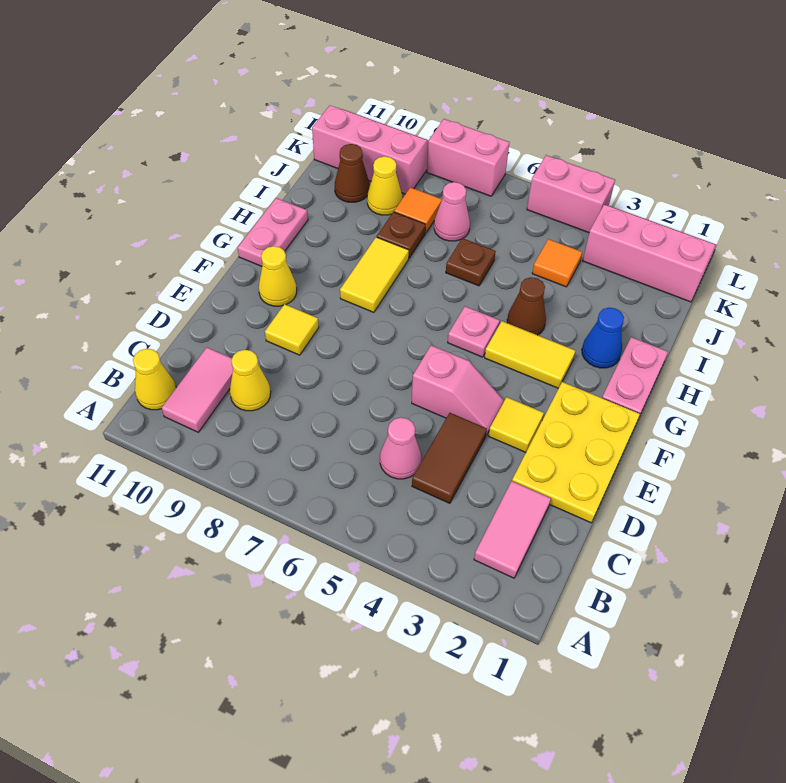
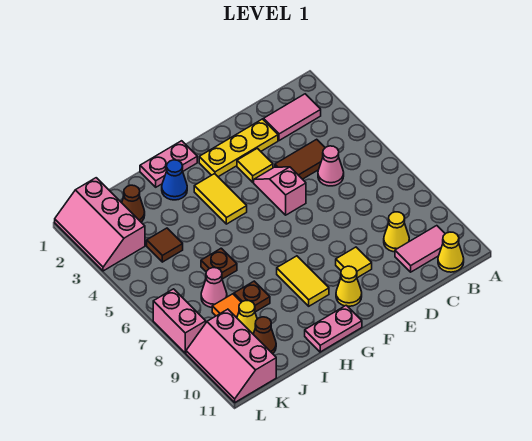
yellow plate D1:F2 level 1 -> yellow plate D2:F2 level 1
pink plate G5 level 1 -> none
yellow tile G8:H8 level 1 -> yellow tile G8:G9 level 1
brown cone H4 level 1 -> brown cone J2 level 1
orange tile J4 level 1 -> brown tile J4 level 1
pink brick L4:L5 level 1 -> none

